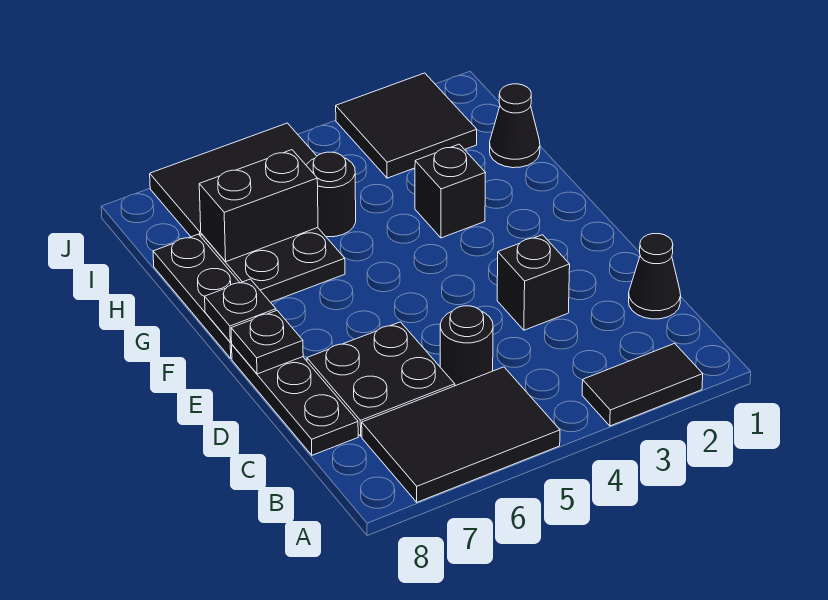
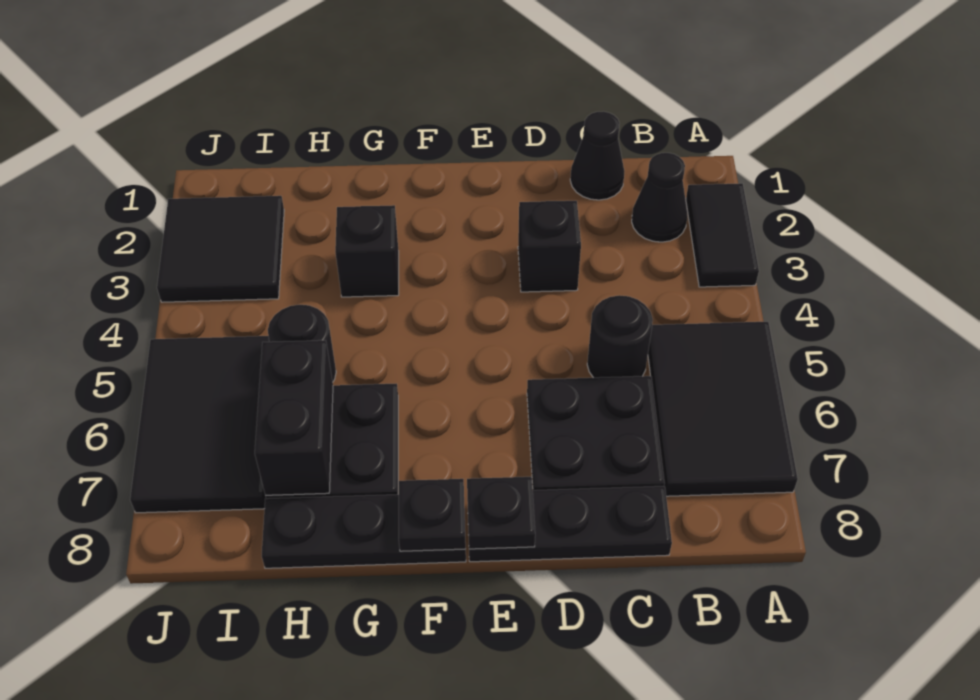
black cone H1 level 1 -> black cone B2 level 1

